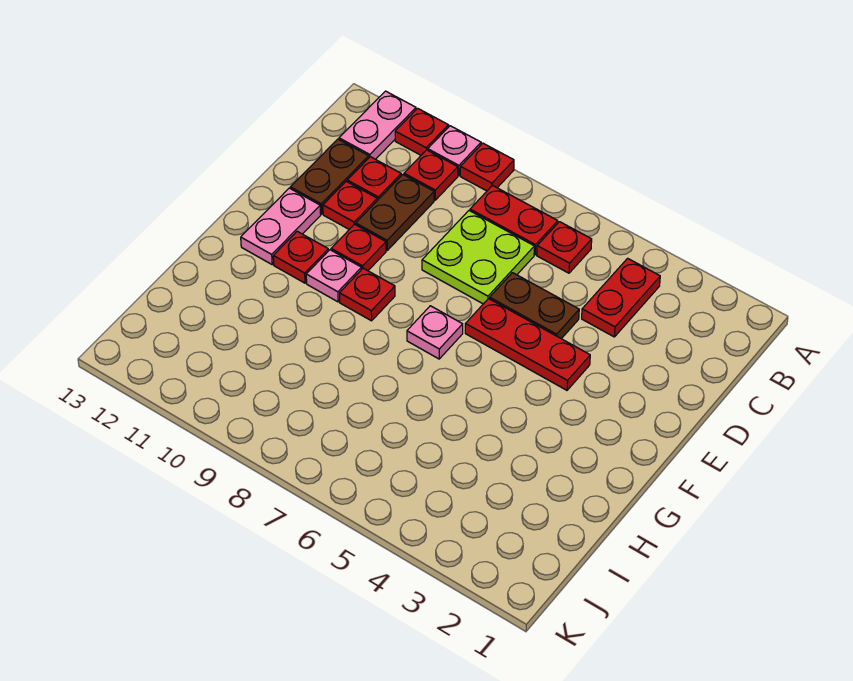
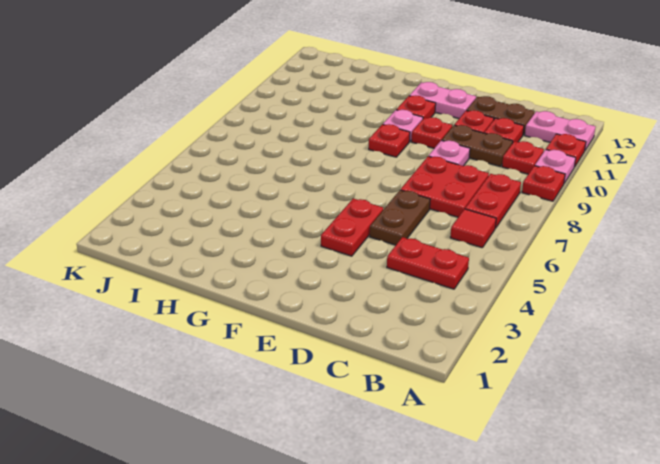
red plate B6 level 1 -> red tile B6 level 1
lime plate C7:D8 level 1 -> red plate C7:D8 level 1
red plate E4:E6 level 1 -> red plate E4:E5 level 1
pink plate F7 level 1 -> pink plate D9 level 1

